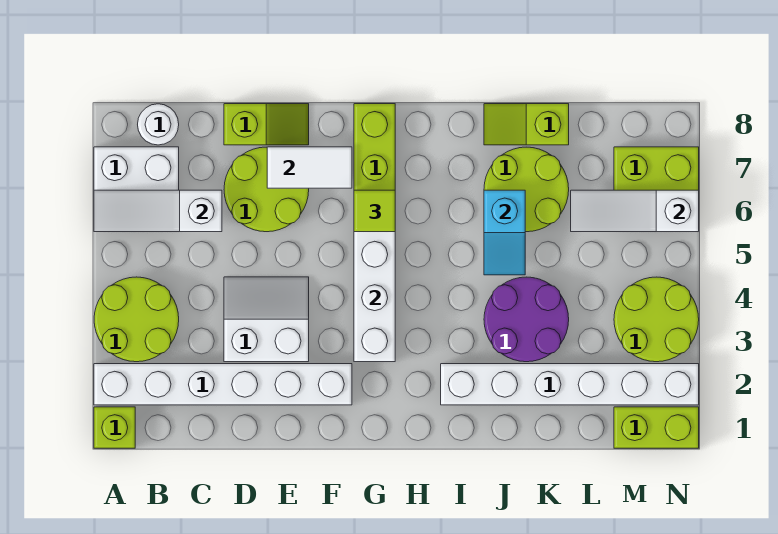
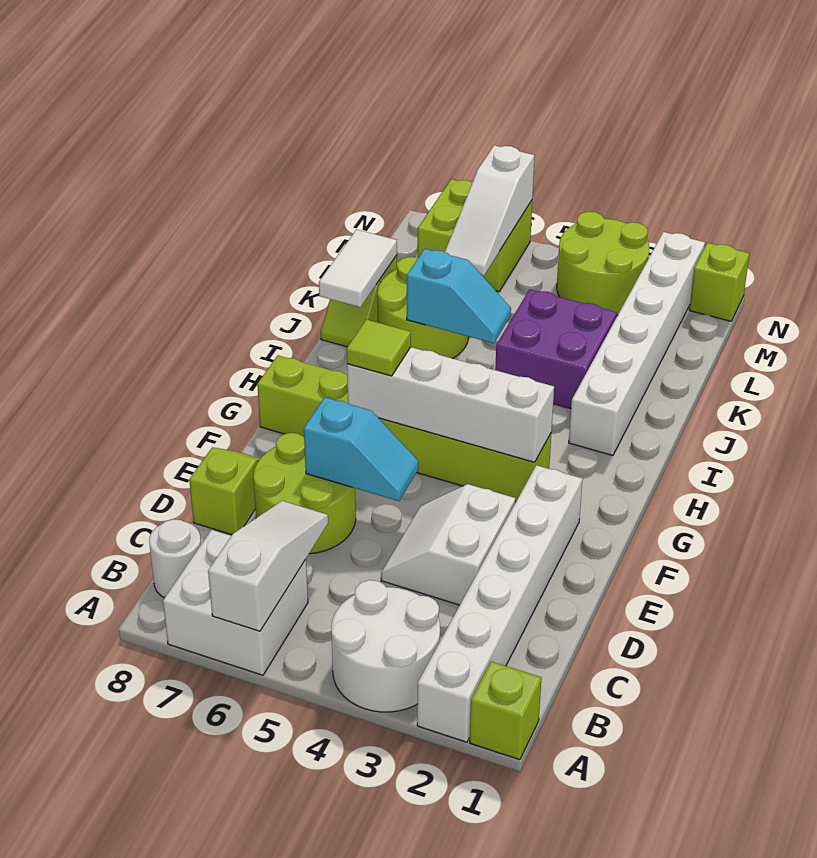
lime round brick A3:B4 level 1 -> white round brick A3:B4 level 1
white slope A6:C6 level 2 top C -> white slope A6:C6 level 2 top A
none -> cyan slope E5:E6 level 2 top 6
white tile E7:F7 level 2 -> white tile J8:K8 level 2
purple round brick J3:K4 level 1 -> purple brick J3:K4 level 1
lime brick M1:N1 level 1 -> lime brick N1 level 1

